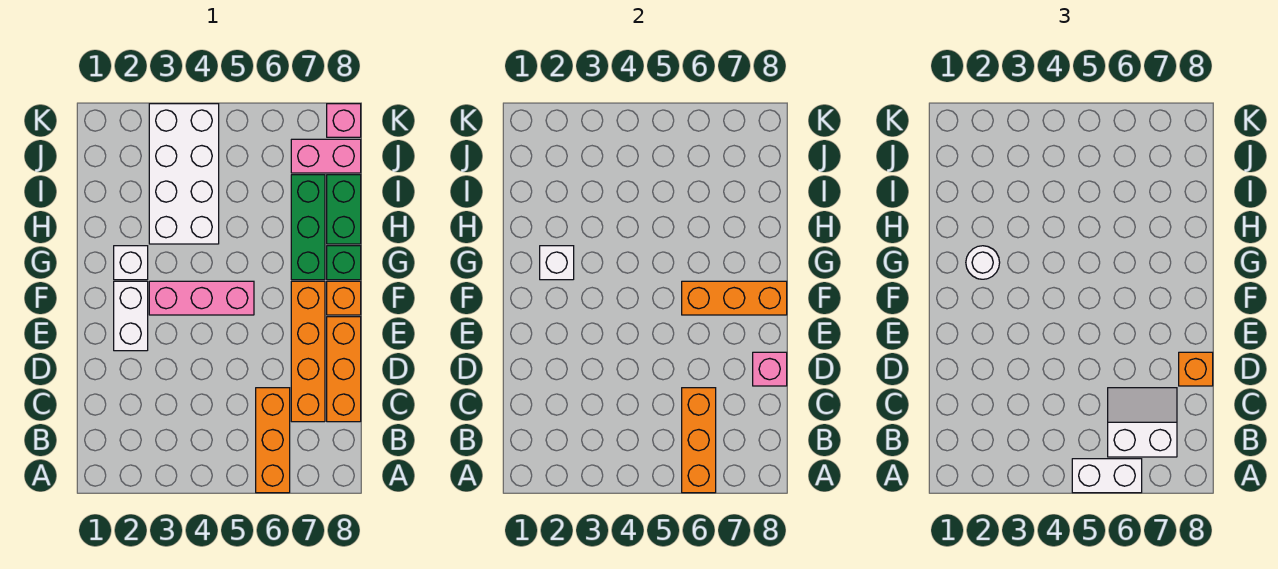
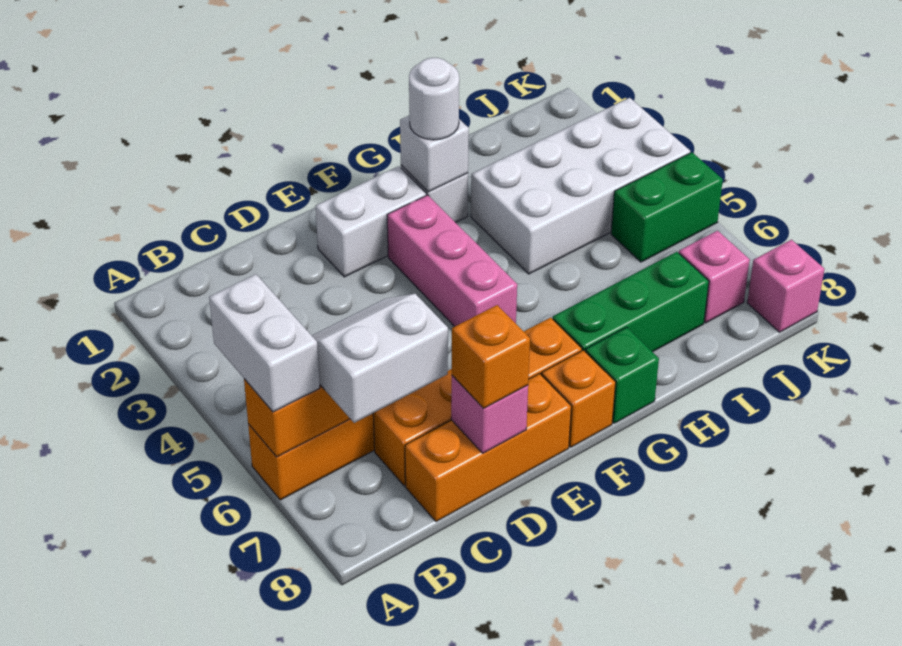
white slope B6:C7 level 3 top B -> white slope B6:C7 level 3 top 7
orange brick F6:F8 level 2 -> none
green brick H8:I8 level 1 -> green brick J5:K5 level 1
pink brick J7:J8 level 1 -> pink brick J7 level 1

